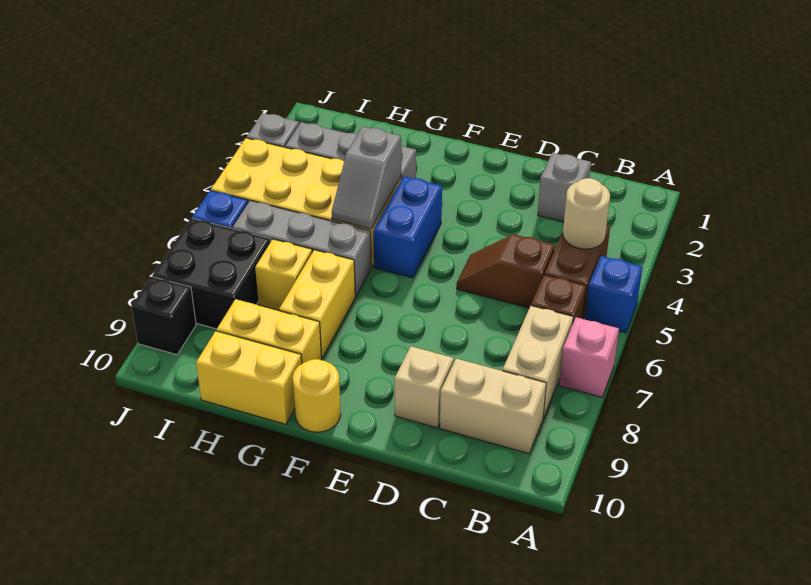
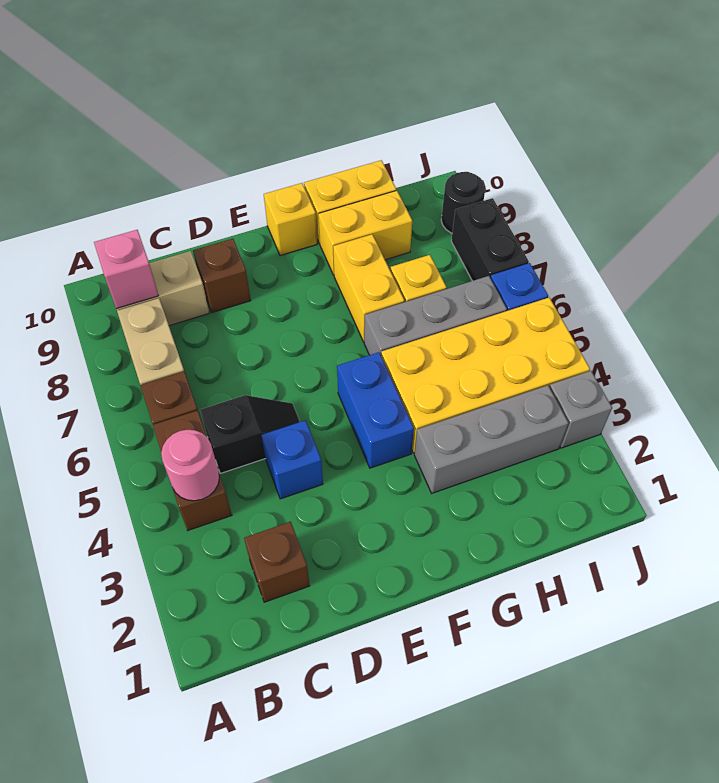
blue brick A5 level 1 -> blue brick D4 level 1
pink brick A7 level 1 -> pink brick B9 level 2
tan round brick B4 level 2 -> pink round brick B4 level 2
grey brick C2 level 1 -> brown brick C2 level 1
brown slope C5:D5 level 1 top C -> black slope C5:D5 level 1 top C
tan brick D9 level 1 -> brown brick D9 level 1
yellow round brick F10 level 1 -> yellow brick F10 level 1
grey slope G4:G5 level 2 top 4 -> none
black brick I7:J8 level 1 -> black brick J7:J8 level 1
black brick J9 level 1 -> black round brick J9 level 1

